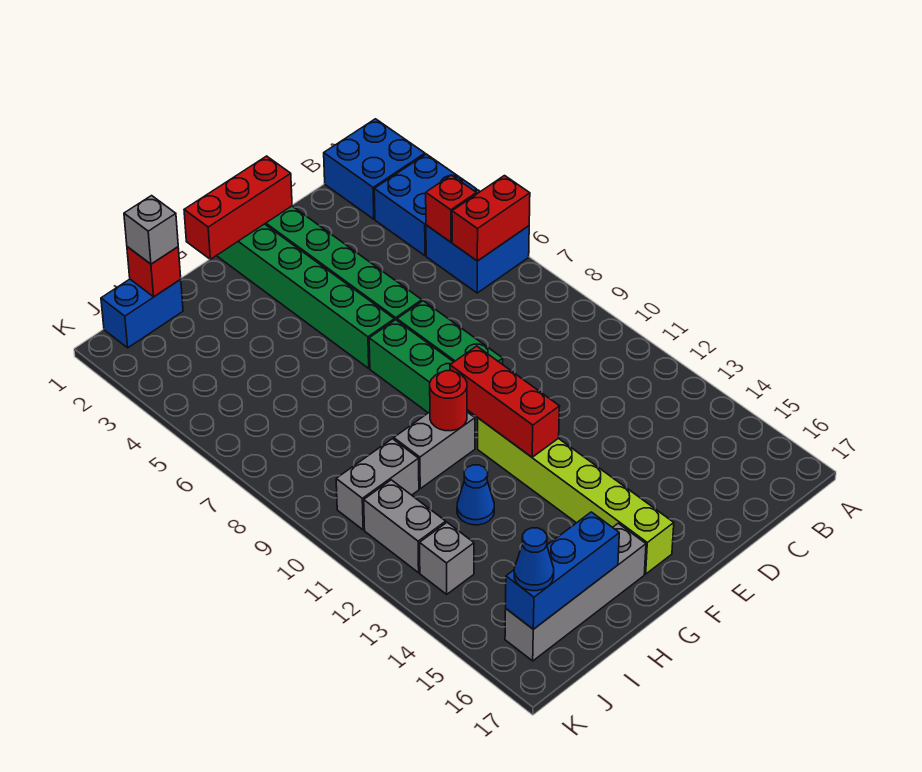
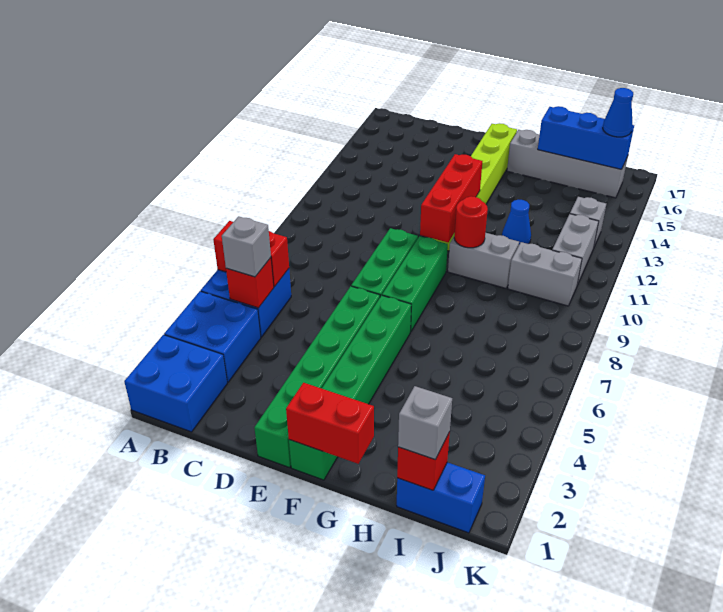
none -> grey brick B5 level 3
red brick E1:G1 level 2 -> red brick F1:G1 level 2

